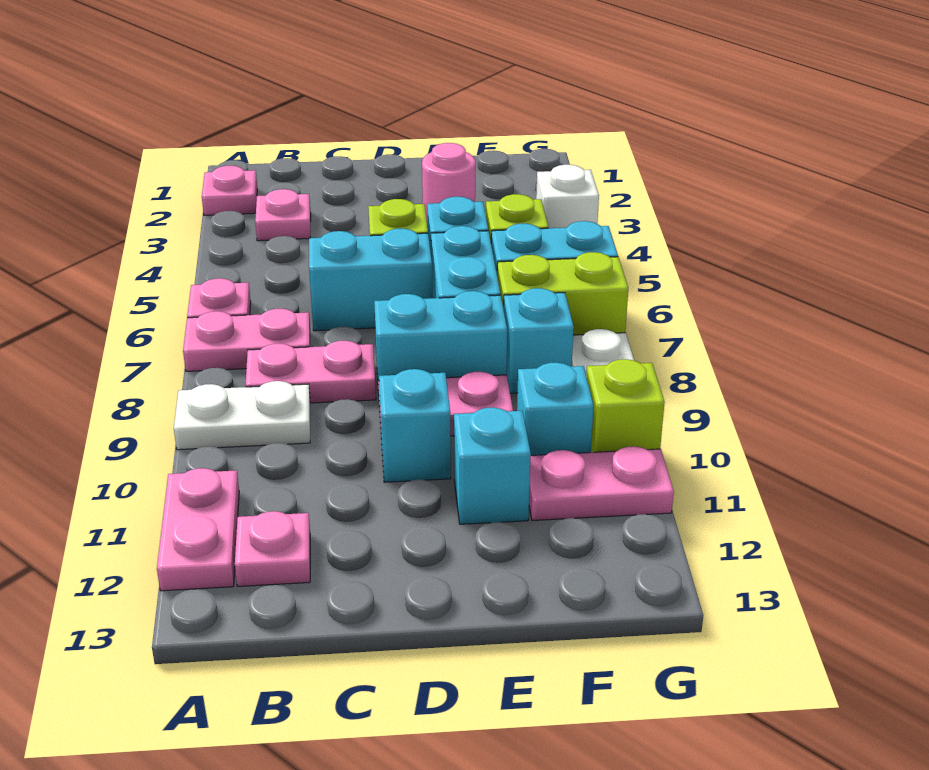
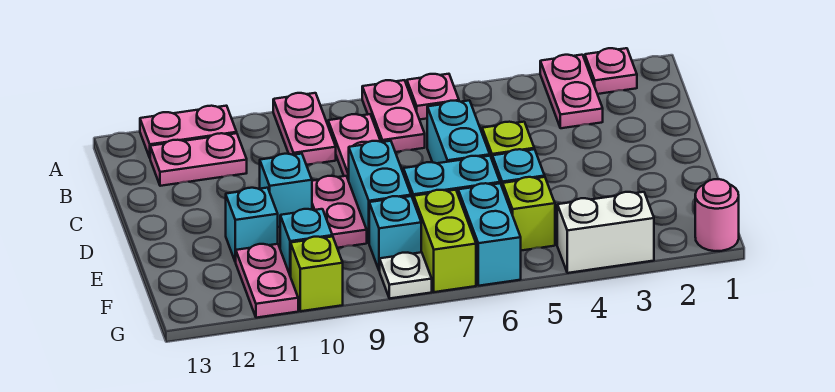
white plate A9:B9 level 1 -> pink plate A9:B9 level 1
pink plate B3 level 1 -> pink plate A3:B3 level 1
pink plate B12 level 1 -> pink plate B11:B12 level 1
pink round brick E3 level 1 -> pink round brick G1 level 1
white brick G4 level 1 -> white brick G3:G4 level 1

